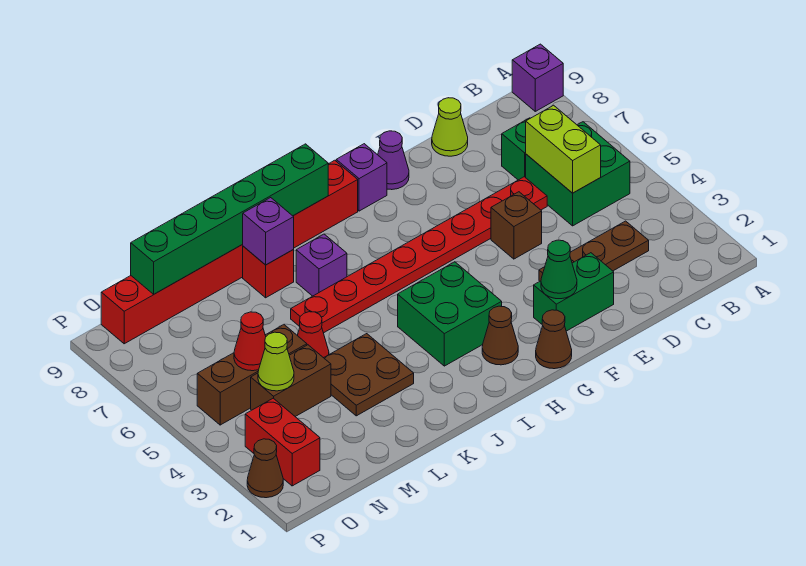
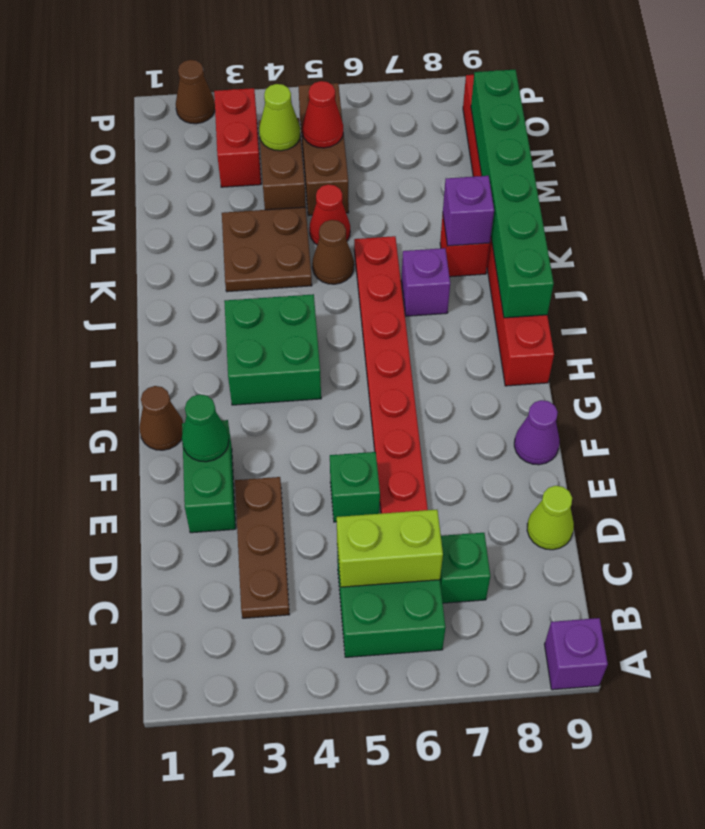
brown brick E5 level 1 -> green brick E5 level 1
purple brick G9 level 1 -> none
brown cone H2 level 1 -> brown cone K5 level 1
red brick O2:O3 level 1 -> red brick N3:O3 level 1

